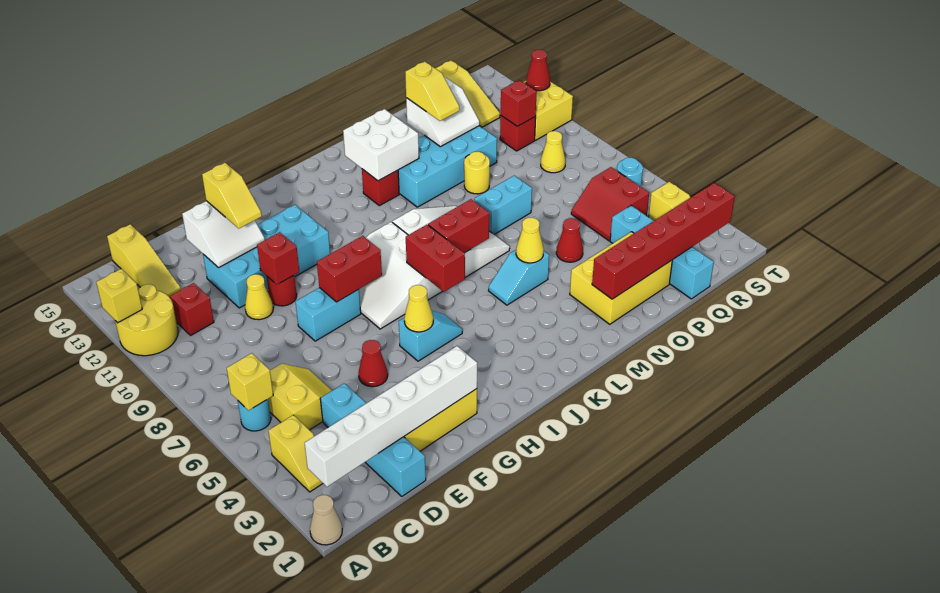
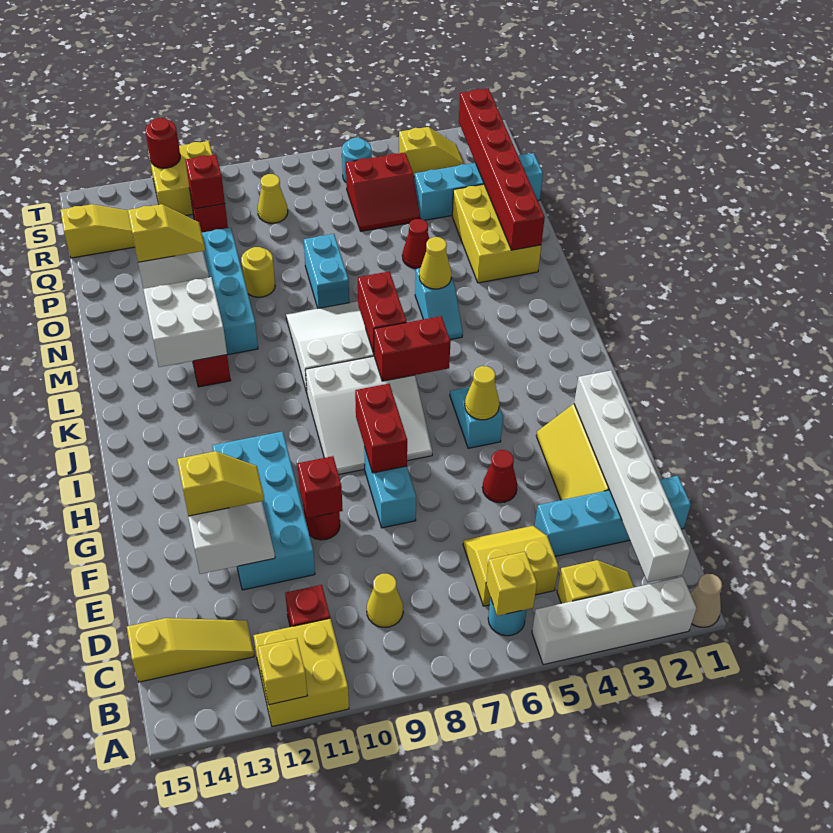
none -> white brick A2:A5 level 1
yellow round brick A11:B12 level 1 -> yellow brick A11:B12 level 1
yellow cone E10 level 1 -> yellow cone C9 level 1
red cone T12 level 2 -> red round brick T12 level 2

